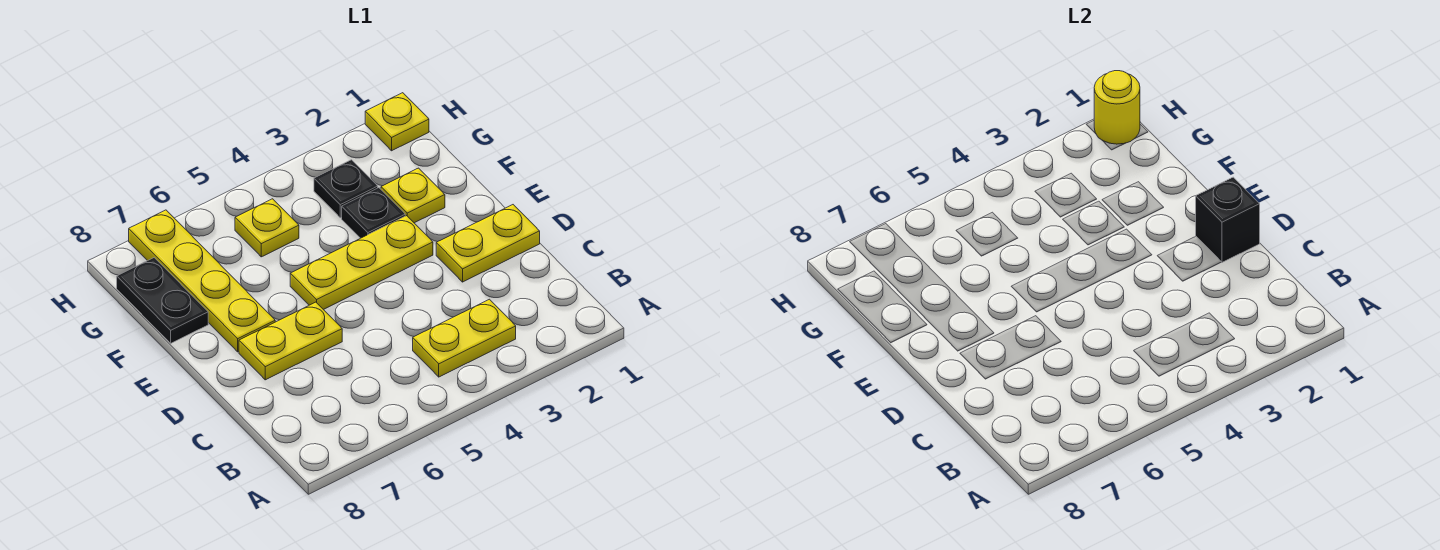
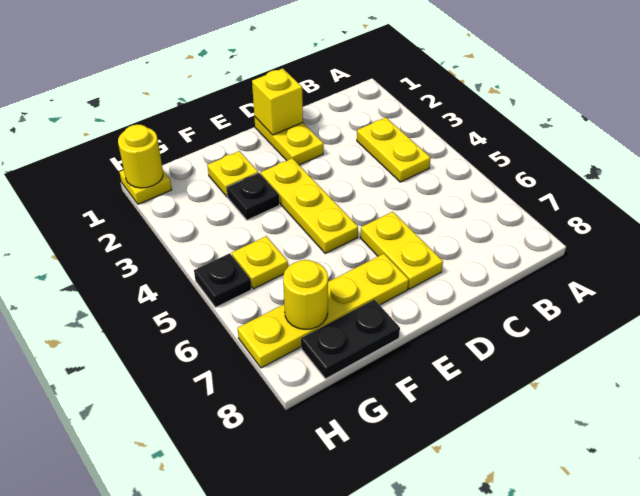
black brick D1 level 2 -> yellow brick D1 level 2
black plate G3 level 1 -> black plate H5 level 1
none -> yellow round brick G7 level 2

